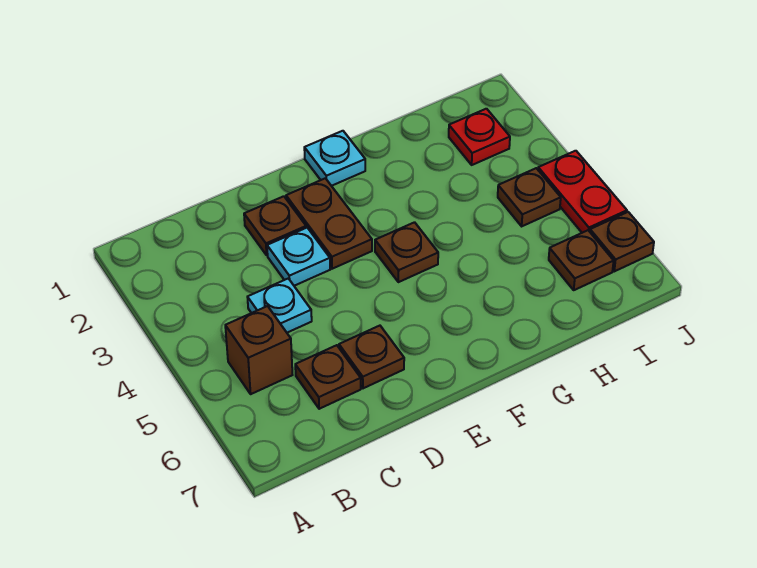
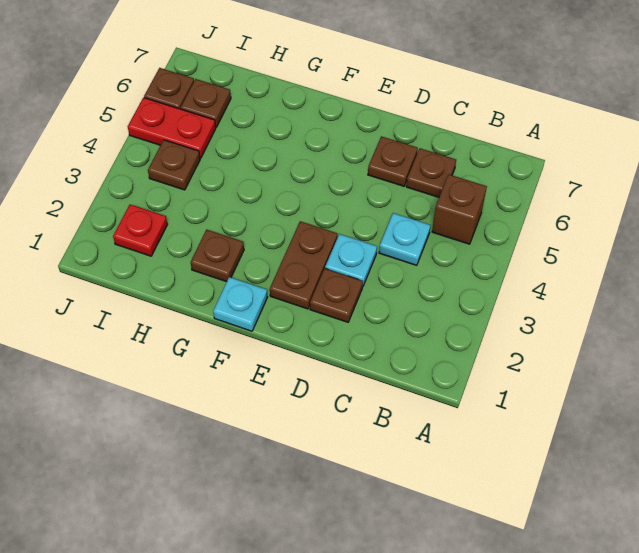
brown plate F4 level 1 -> brown plate G2 level 1
red plate J4:J5 level 1 -> red plate I5:J5 level 1

